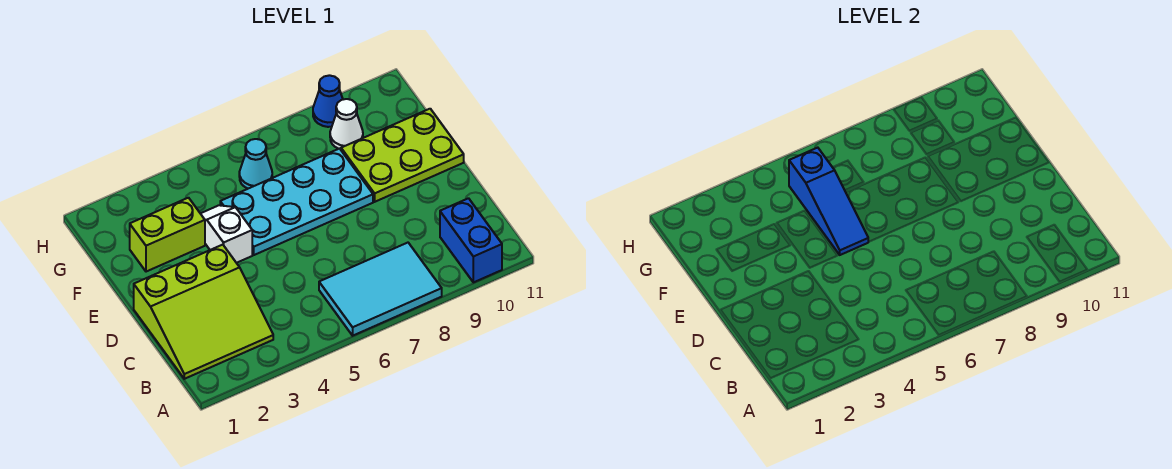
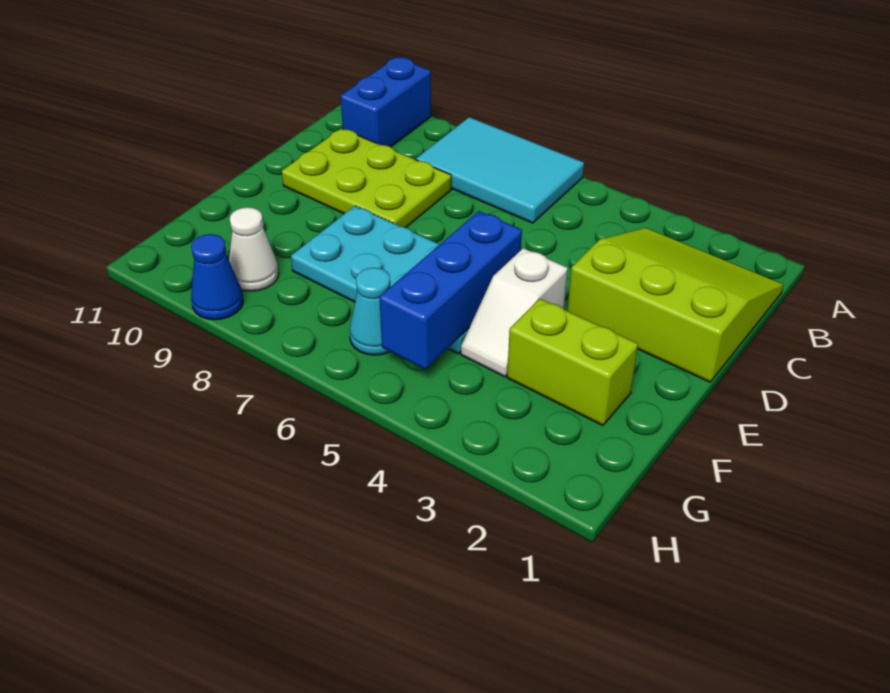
blue slope E5:G5 level 2 top G -> blue brick E5:G5 level 2
lime plate E9:F11 level 1 -> lime plate C8:D10 level 1

